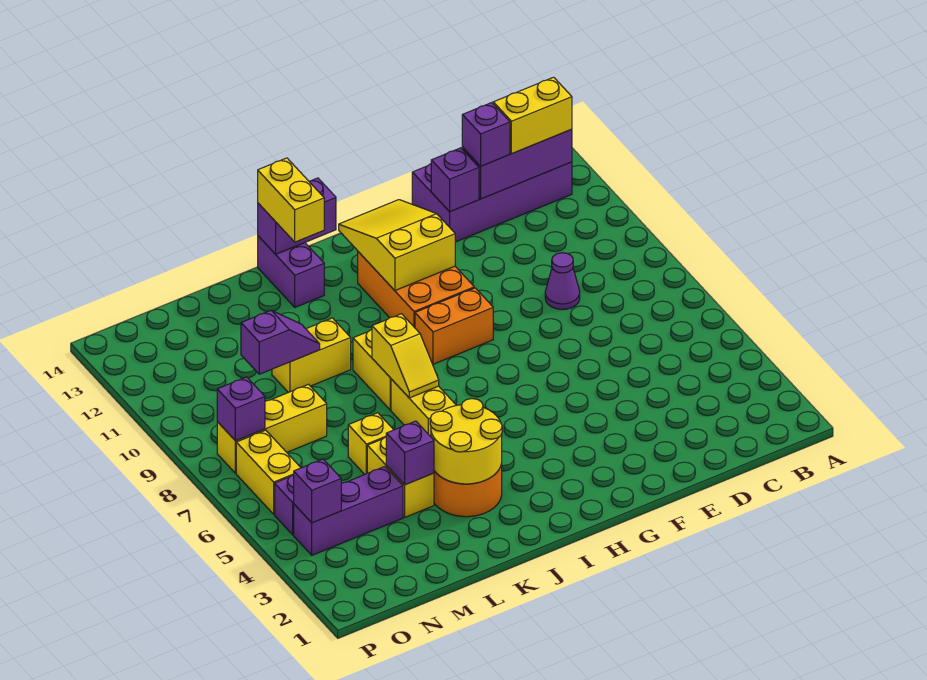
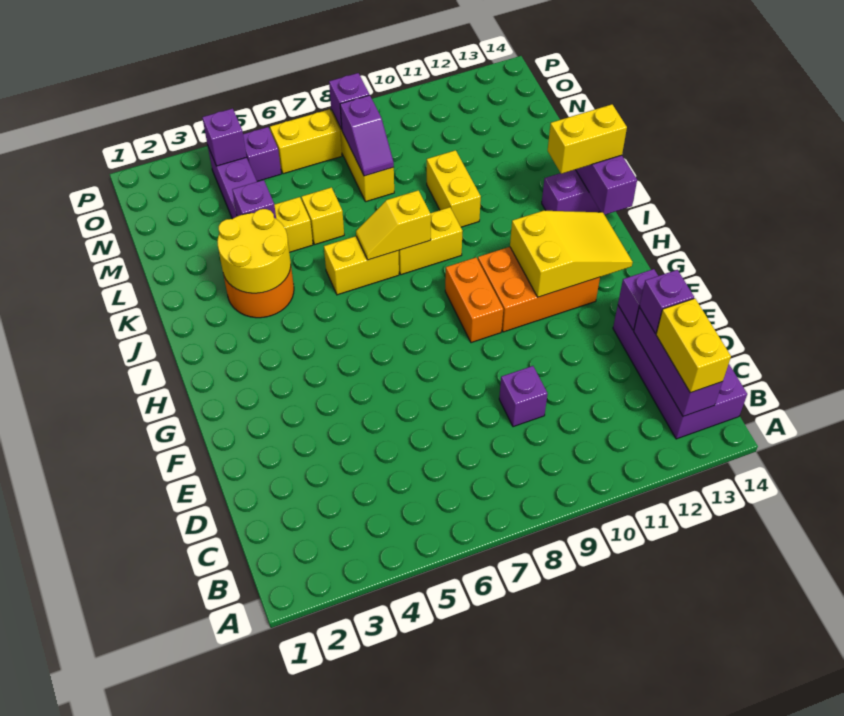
purple cone D9 level 1 -> purple brick D9 level 1
purple slope L10:M10 level 2 top M -> purple slope M8:N8 level 2 top N

